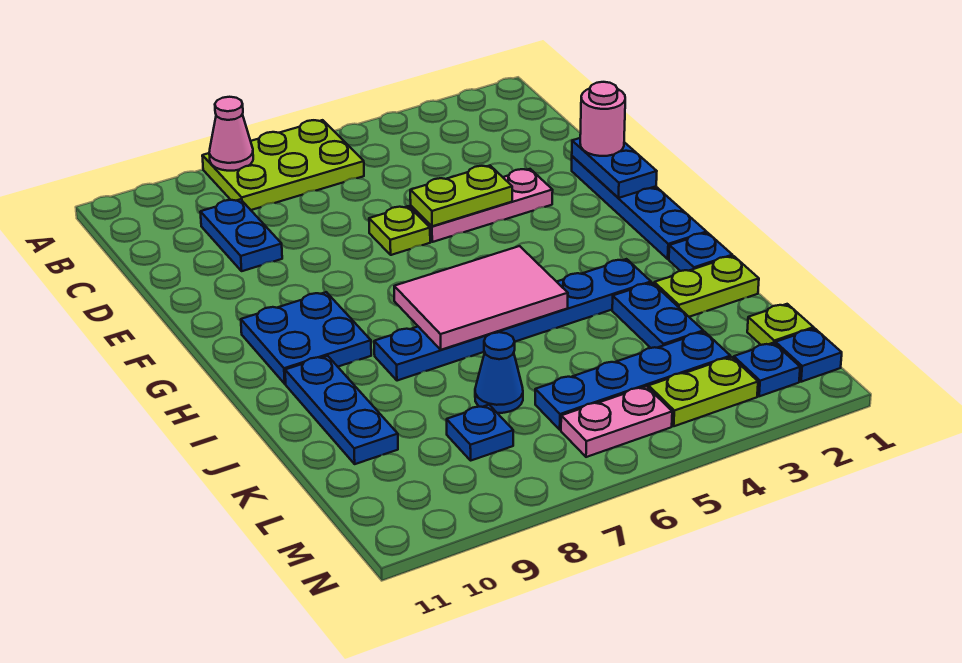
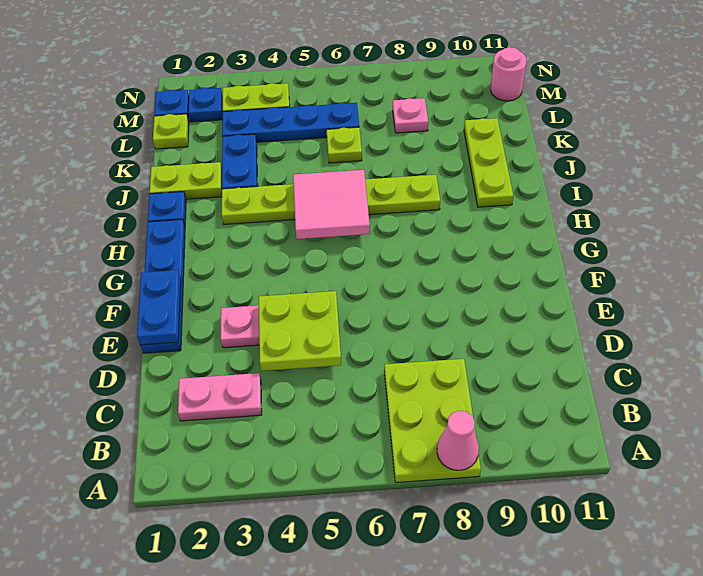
lime plate A6:B8 level 1 -> lime plate A7:C8 level 1
blue plate C9:D9 level 1 -> none
pink round brick E1 level 3 -> pink round brick M11 level 1
lime plate E4:E5 level 2 -> lime plate D4:E5 level 2
lime plate E6 level 1 -> lime plate K6 level 1
blue plate G9:H10 level 1 -> none
pink tile H5:I7 level 2 -> pink tile H5:I6 level 2
blue plate I3:I8 level 1 -> lime plate I3:I8 level 1
blue plate I10:K10 level 1 -> lime plate I10:K10 level 1
blue cone K7 level 1 -> none
blue plate L8 level 1 -> pink plate L8 level 1
pink plate M5:M6 level 1 -> pink plate C2:C3 level 1

